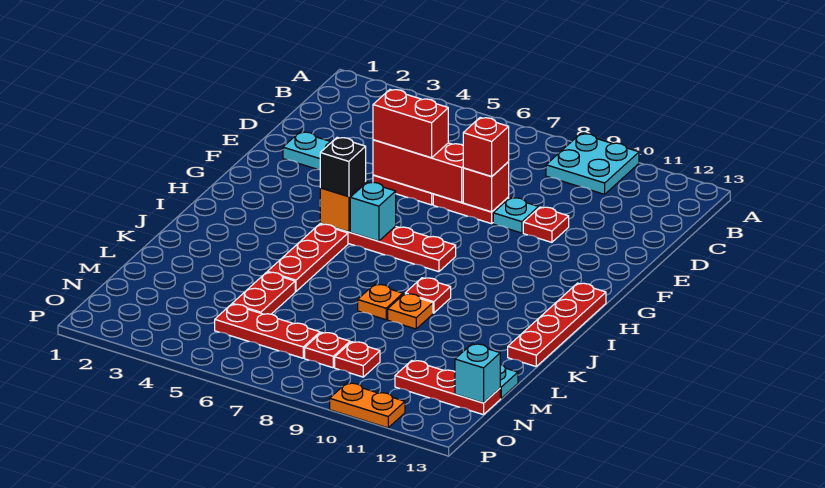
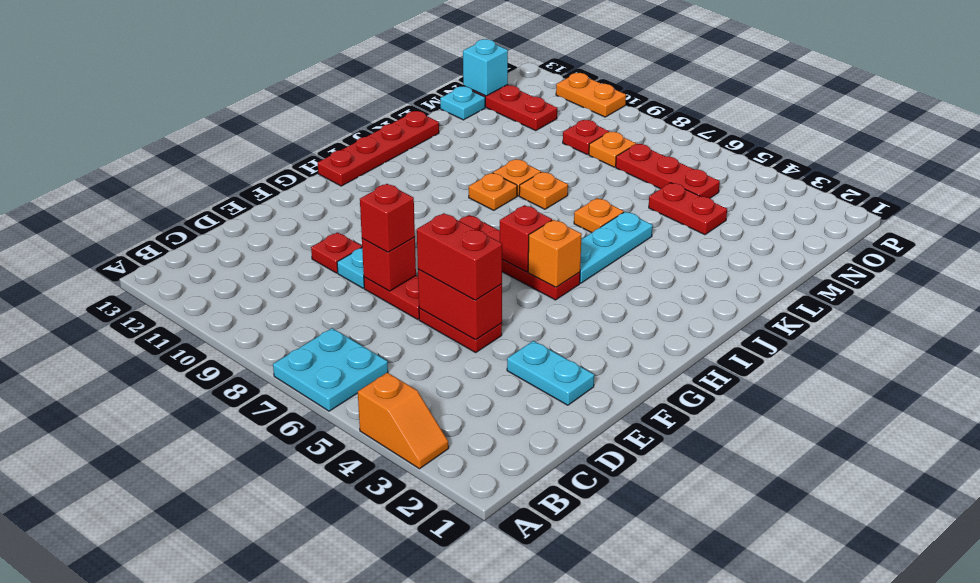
none -> orange slope A3:A4 level 1 top 4
cyan plate A9:B10 level 1 -> cyan plate A6:B7 level 1
red brick E5:E7 level 2 -> red brick E5:E6 level 2
black brick H5 level 3 -> none
cyan brick H6 level 2 -> red brick H6 level 2
red plate I5:K5 level 1 -> cyan plate I5:K5 level 1
red plate J9 level 1 -> orange plate J9 level 1
none -> orange plate K6 level 1
red plate L5:M5 level 1 -> red plate M4:M5 level 1
red plate N8 level 1 -> orange plate N8 level 1

